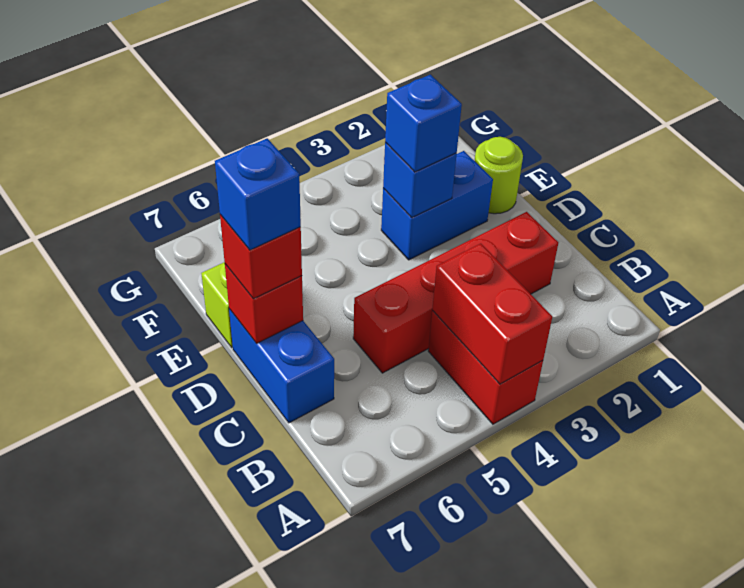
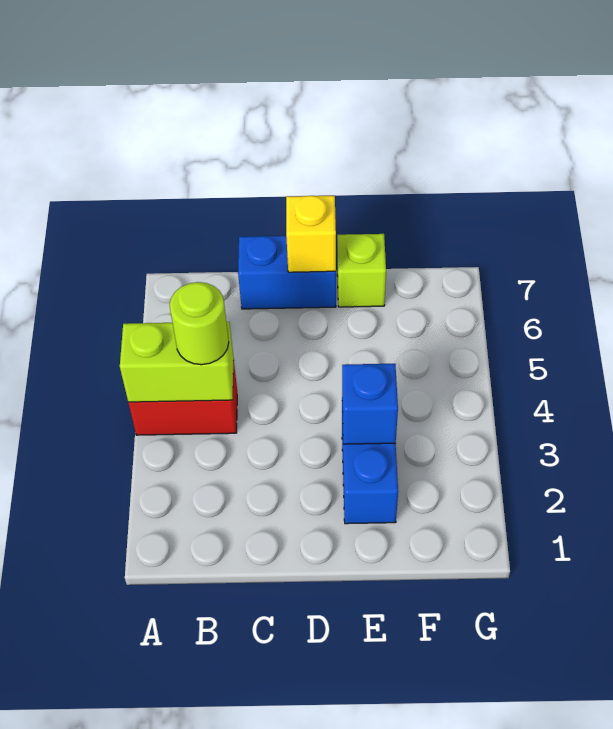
red brick A4:B4 level 2 -> lime brick A4:B4 level 2
red brick C2:C5 level 1 -> none
red brick D7 level 2 -> yellow brick D7 level 2
red brick D7 level 3 -> none
blue brick D7 level 4 -> none
lime round brick E1 level 1 -> lime round brick B4 level 3
blue brick E3 level 3 -> none

